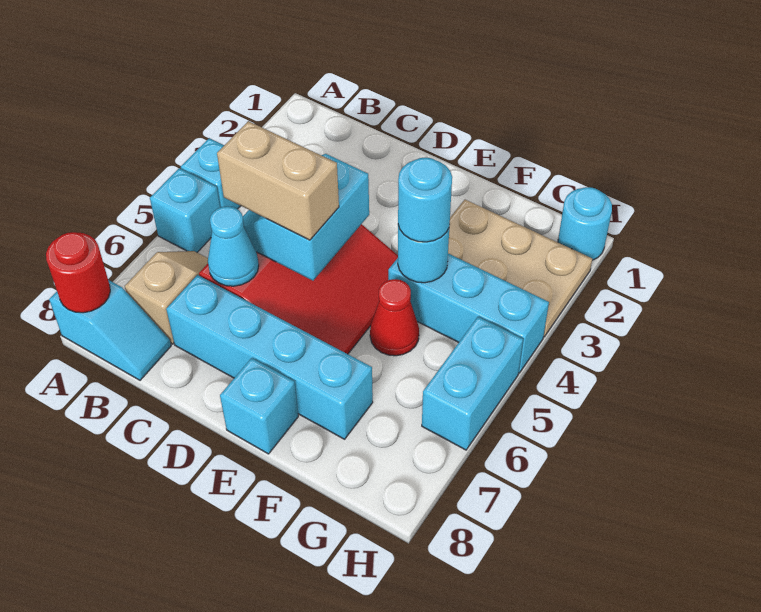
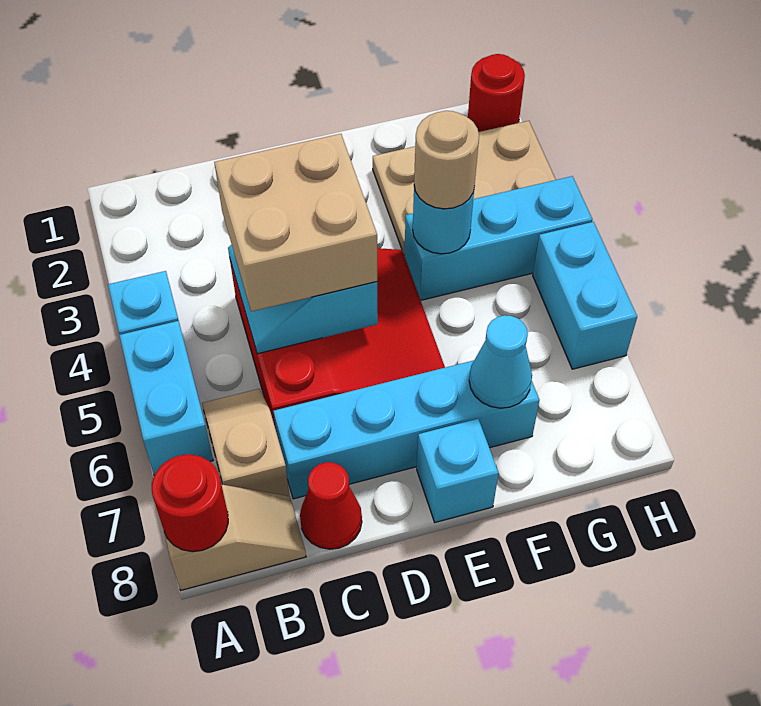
cyan brick A5 level 1 -> cyan brick A5:A6 level 1
cyan slope A8:B8 level 1 top A -> tan slope A8:B8 level 1 top A
tan brick C5:D5 level 3 -> tan brick C4:D5 level 3
cyan cone C6 level 2 -> cyan cone F7 level 2
cyan round brick F4 level 3 -> tan round brick F4 level 3
red cone F5 level 1 -> red cone C8 level 1
cyan round brick H1 level 1 -> red round brick H1 level 1

